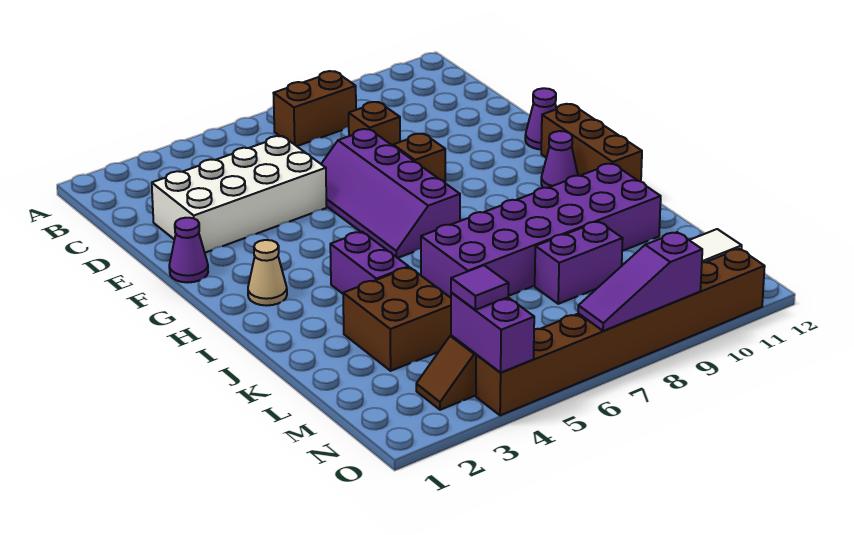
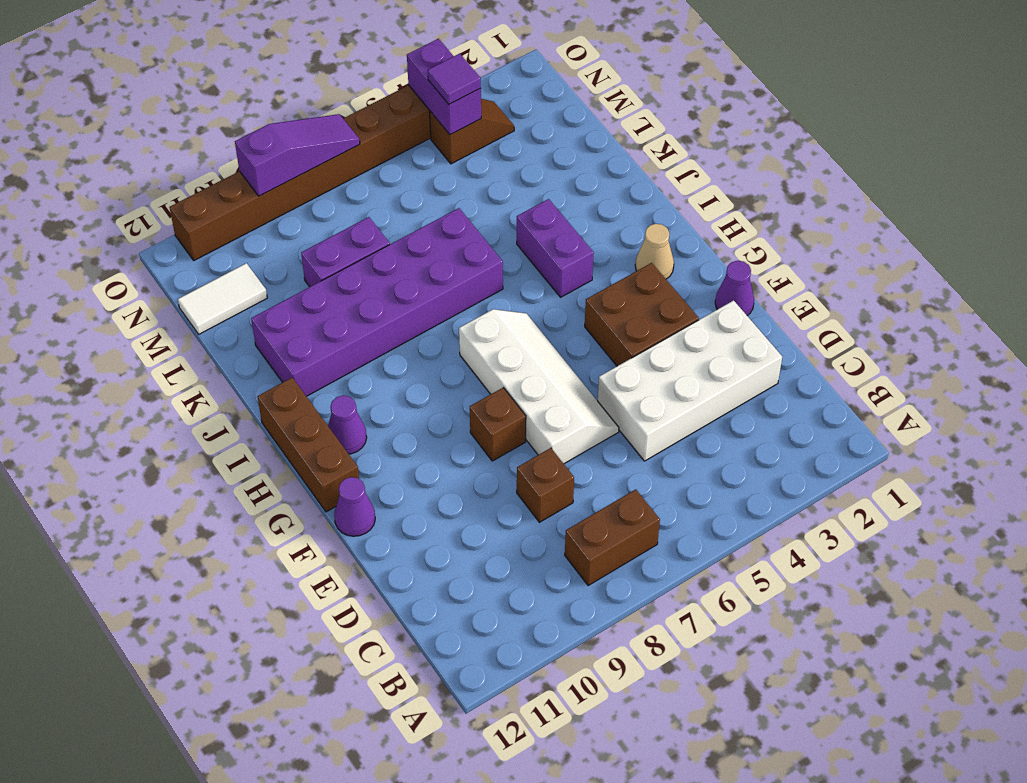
purple slope E6:H7 level 1 top 7 -> white slope E6:H7 level 1 top 7
brown brick K3:L4 level 1 -> brown brick F3:G4 level 1

